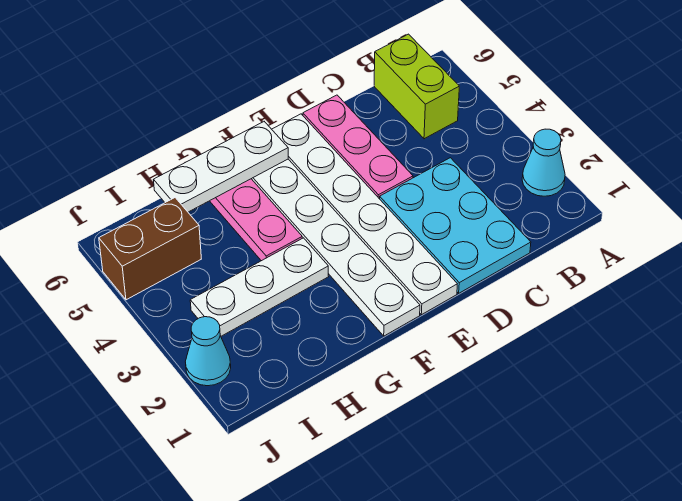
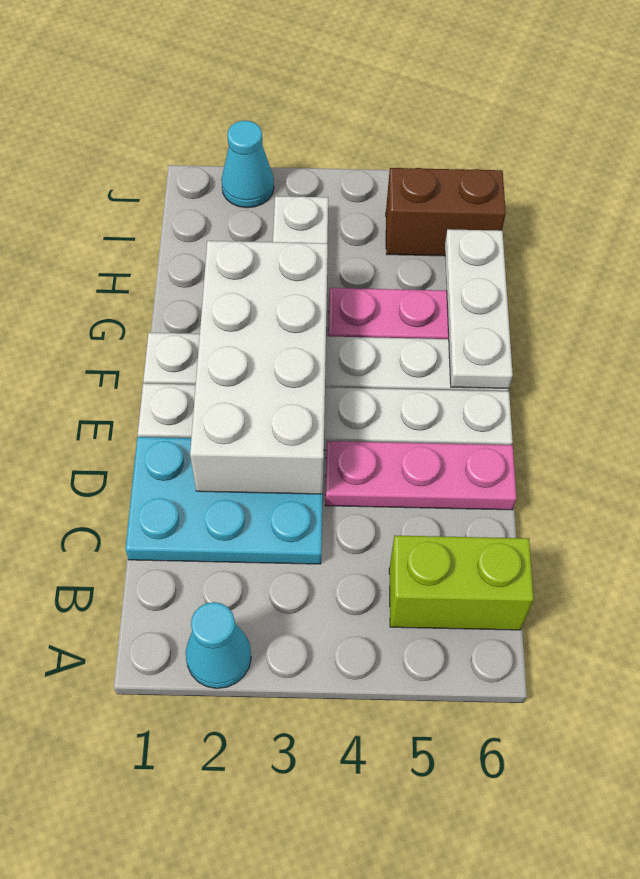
none -> white brick D2:G3 level 2
brown brick I5:J5 level 1 -> brown brick I5:I6 level 1

